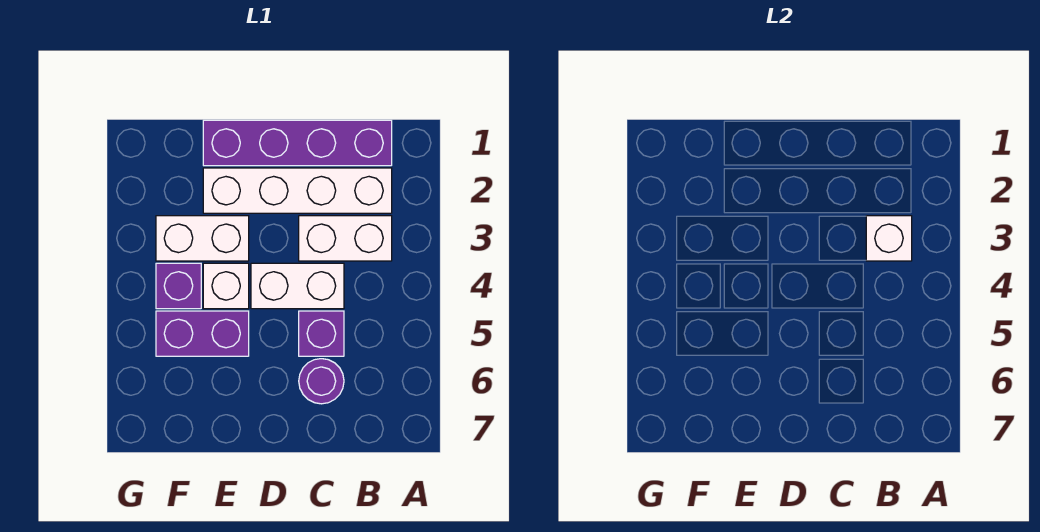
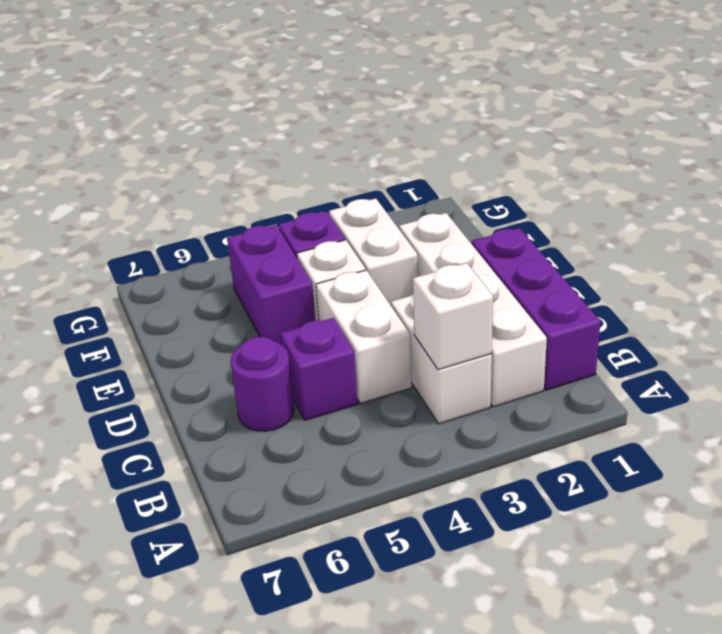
purple brick B1:E1 level 1 -> purple brick B1:D1 level 1

